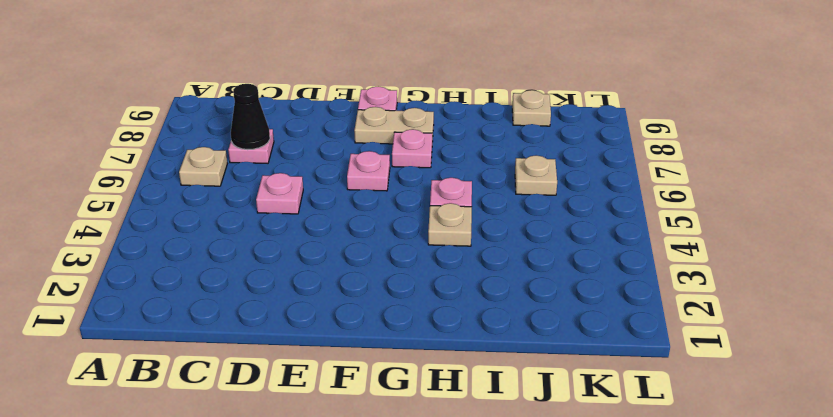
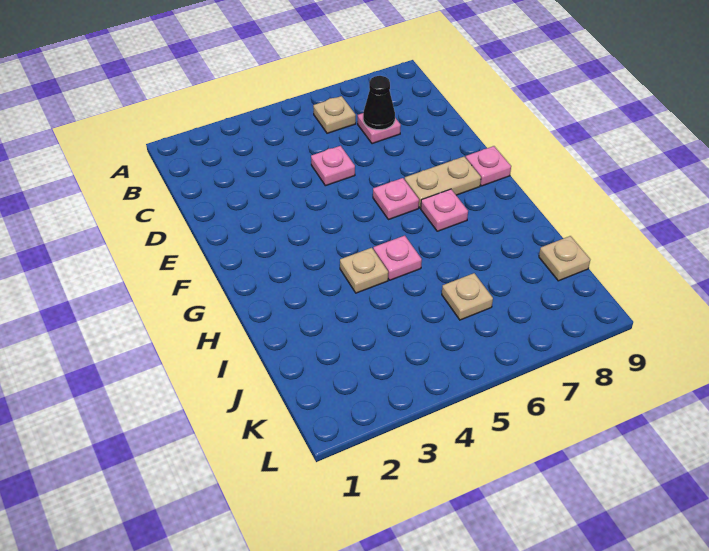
tan plate F8:G8 level 1 -> tan plate F7:F8 level 1

